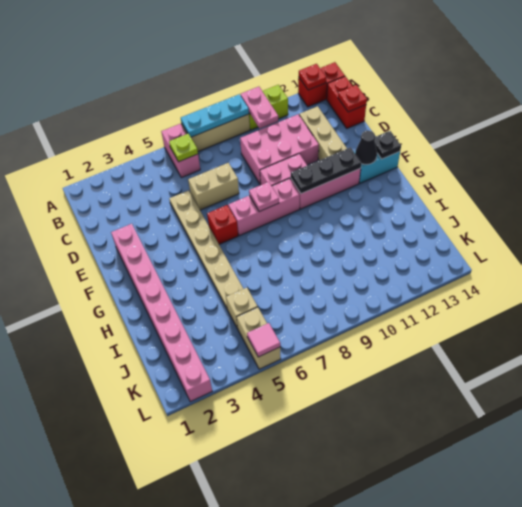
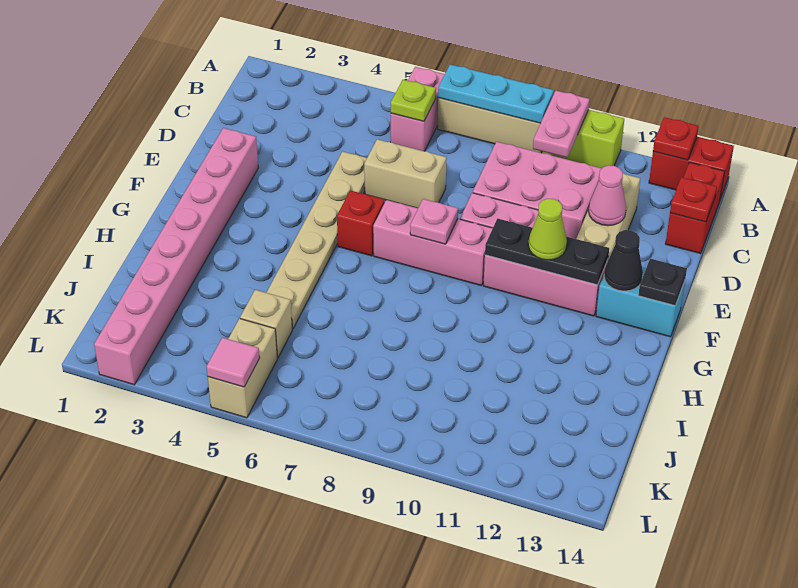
none -> pink cone D12 level 2
none -> lime cone F11 level 3

